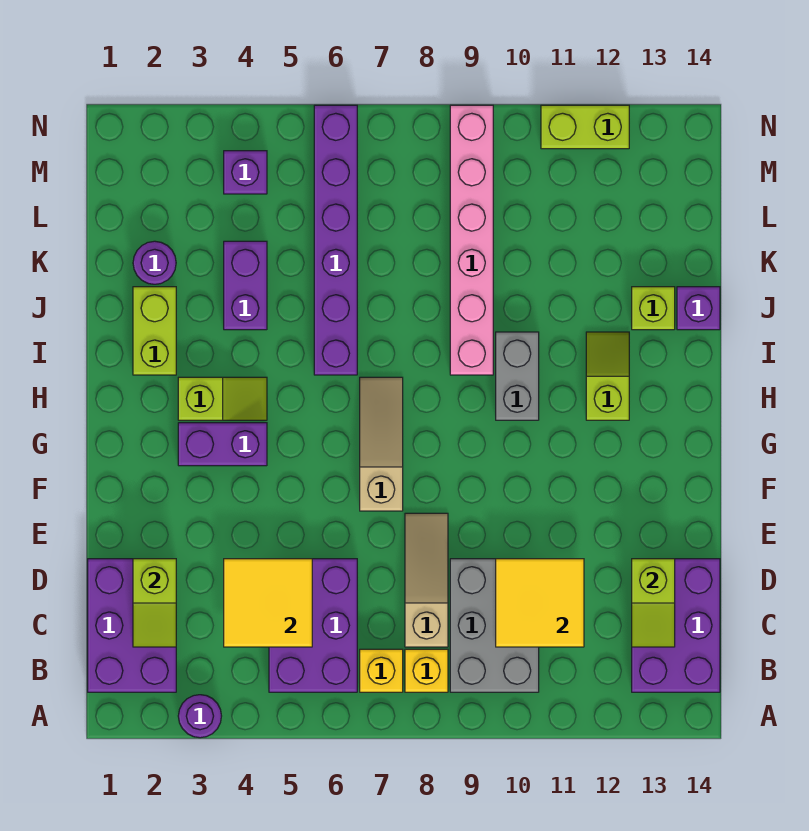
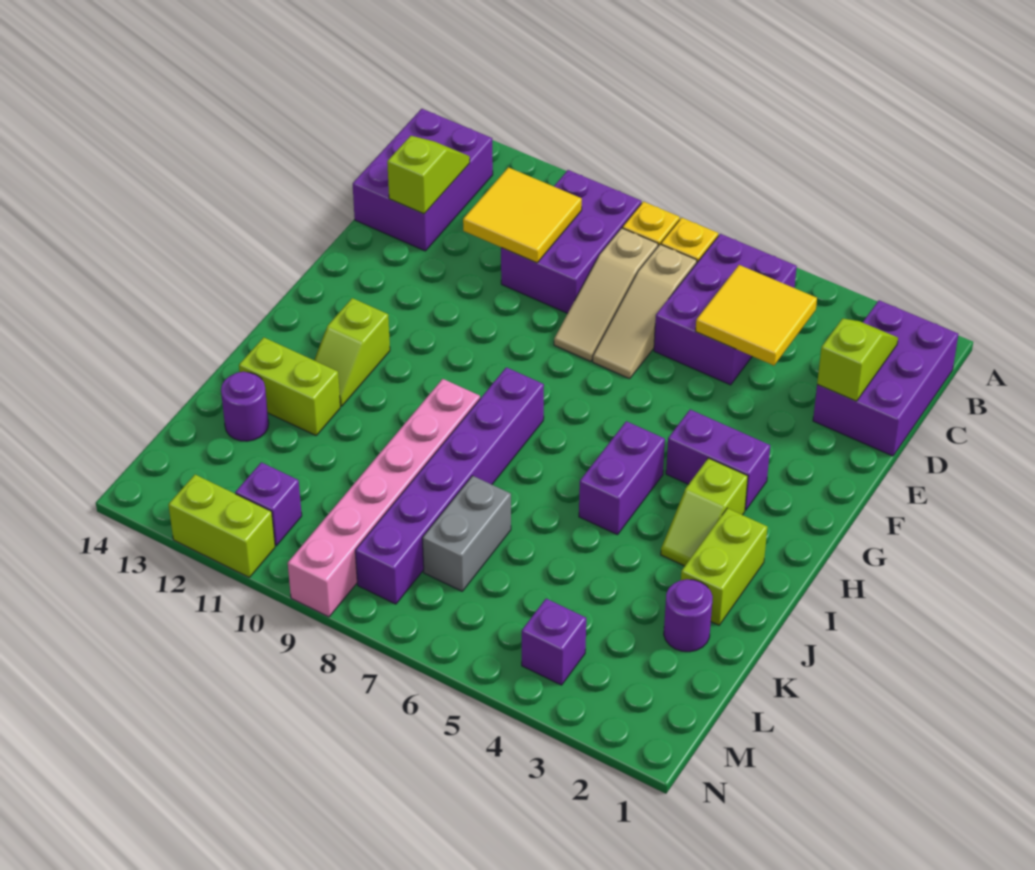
purple round brick A3 level 1 -> purple round brick K13 level 1
grey brick B9:D10 level 1 -> purple brick B9:D10 level 1
tan slope F7:H7 level 1 top F -> tan slope C7:E7 level 1 top C
lime slope H3:H4 level 1 top 3 -> lime slope H3:I3 level 1 top H
grey brick H10:I10 level 1 -> grey brick K7:L7 level 1
purple brick I6:N6 level 1 -> purple brick H8:M8 level 1
purple brick J4:K4 level 1 -> purple brick H5:I5 level 1
lime brick J13 level 1 -> lime brick J12:J13 level 1
purple brick J14 level 1 -> purple brick M11 level 1

